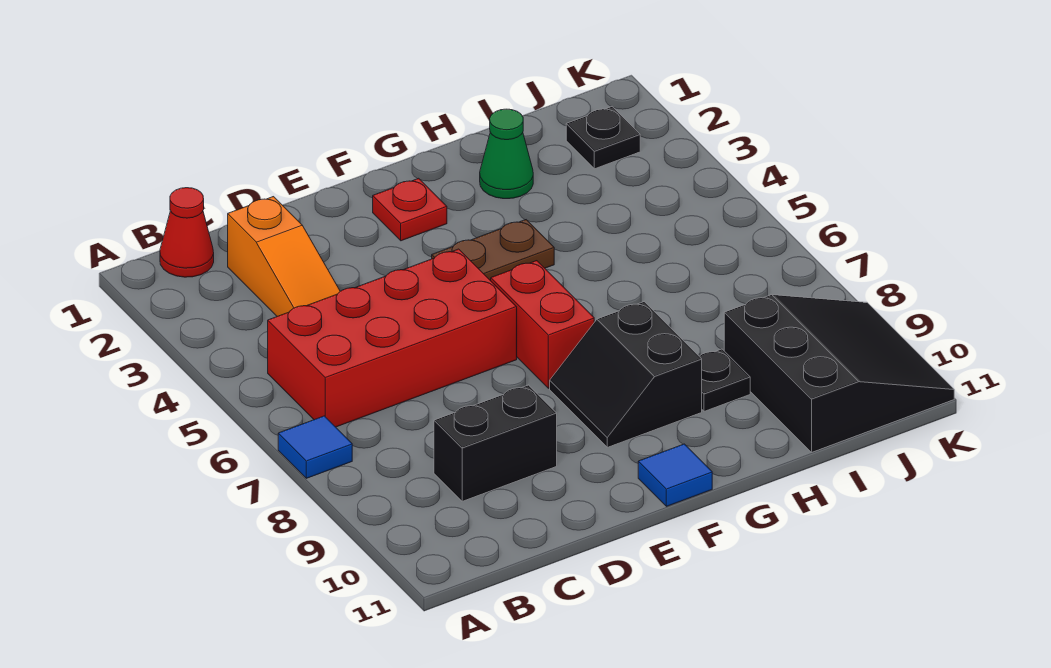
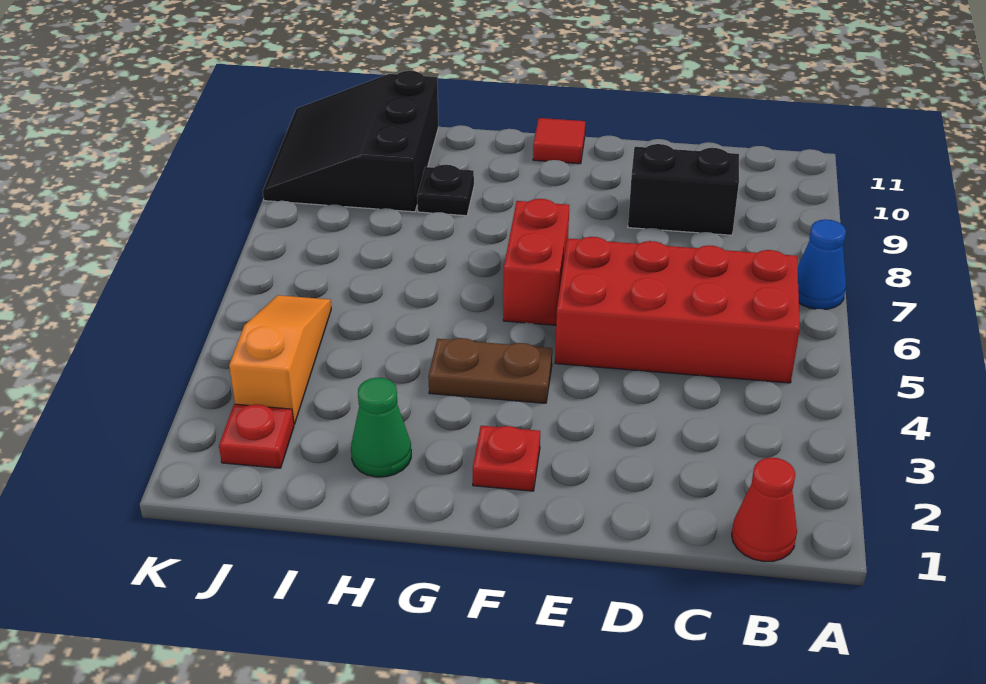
blue tile A7 level 1 -> blue cone A7 level 1
orange slope C2:C4 level 1 top 2 -> orange slope J3:J5 level 1 top 3
black slope F8:G9 level 1 top G -> none
blue tile F11 level 1 -> red tile F11 level 1
black plate J2 level 1 -> red plate J2 level 1

